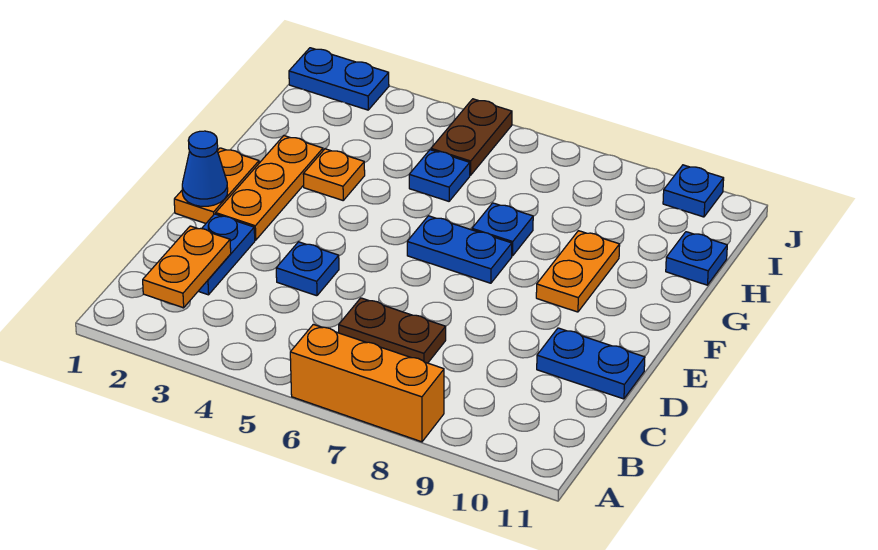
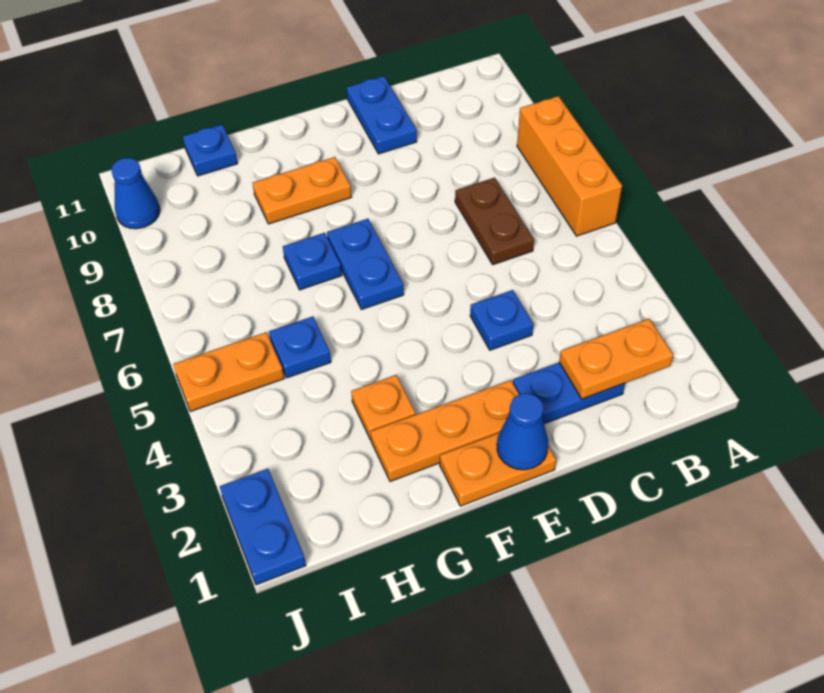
brown plate I5:J5 level 1 -> orange plate I5:J5 level 1
blue plate J10 level 1 -> blue cone J10 level 1

